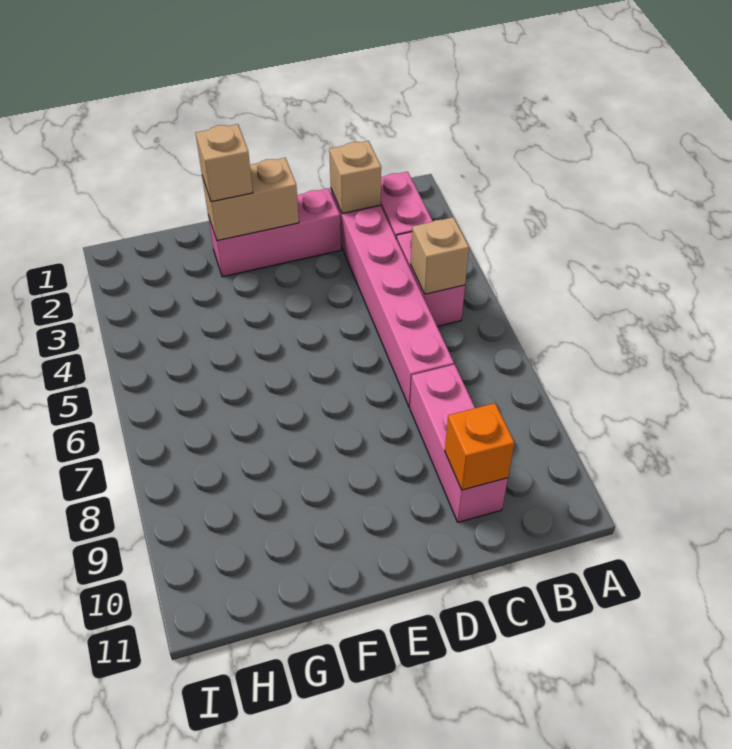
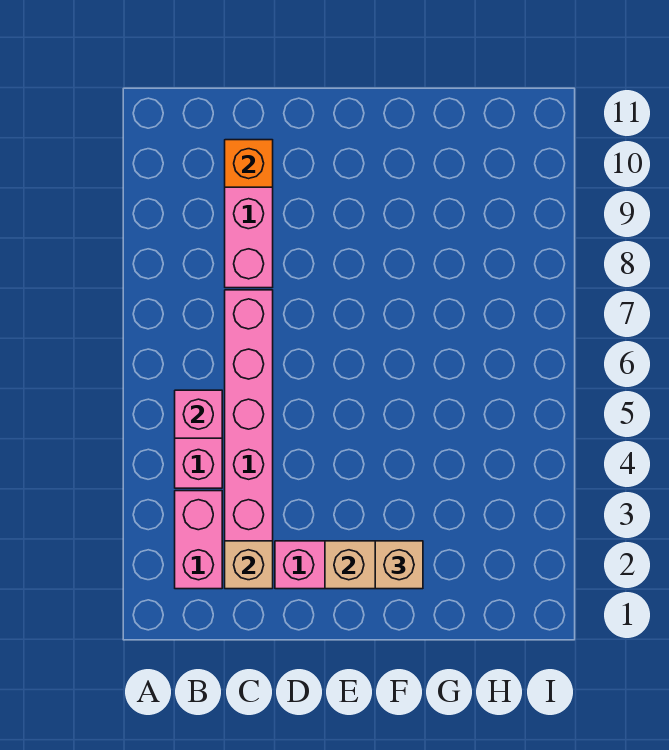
tan brick B5 level 2 -> pink brick B5 level 2

